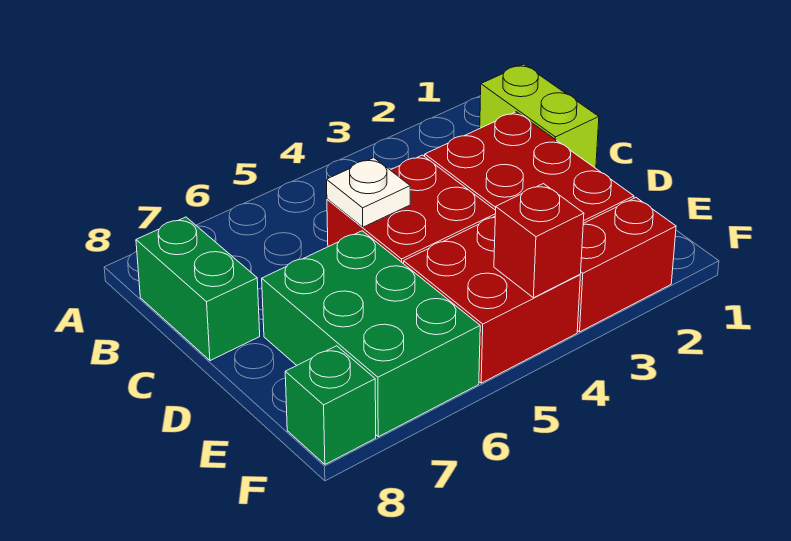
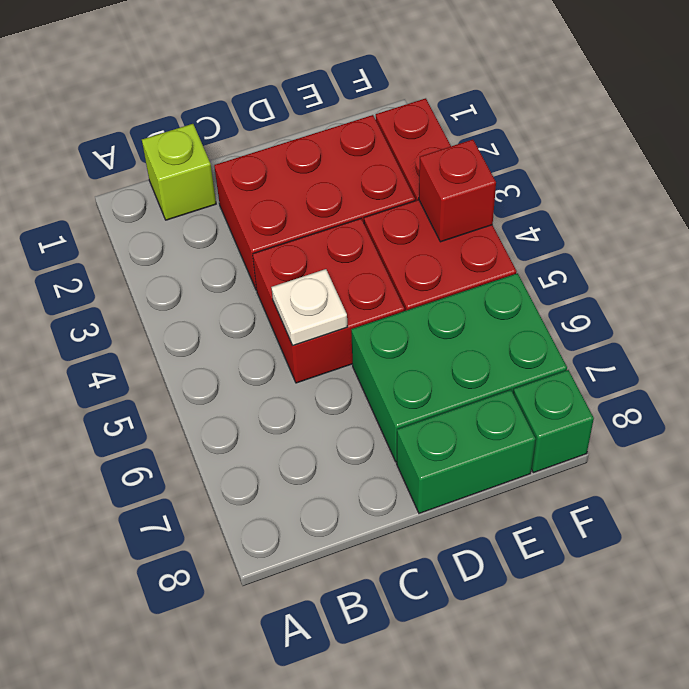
lime brick B1:C1 level 1 -> lime brick B1 level 1
green brick B8:C8 level 1 -> green brick D8:E8 level 1

